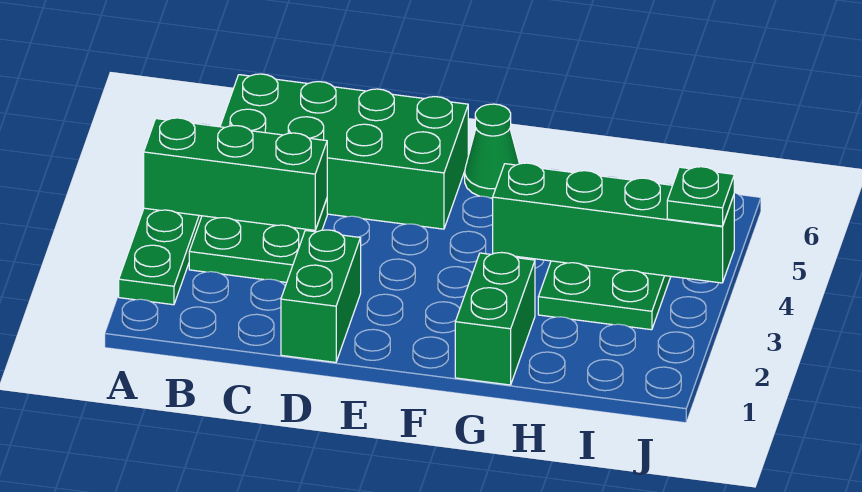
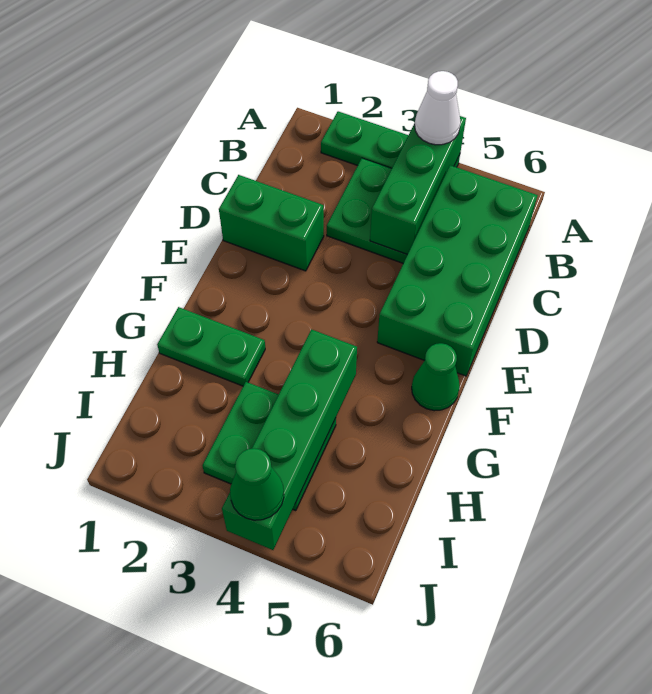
none -> white cone A4 level 3
green brick G1:G2 level 1 -> green plate G1:G2 level 1
green plate J4 level 3 -> green cone J4 level 3

